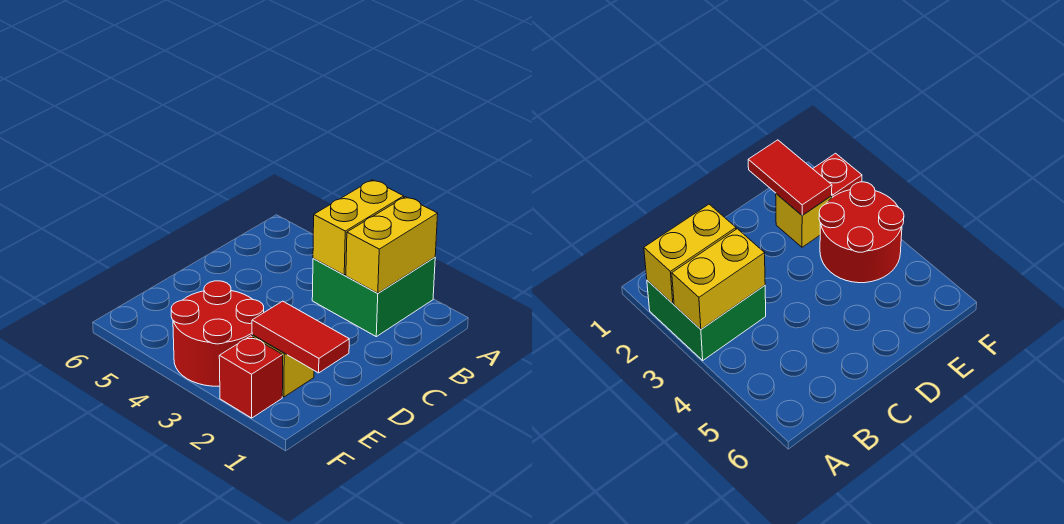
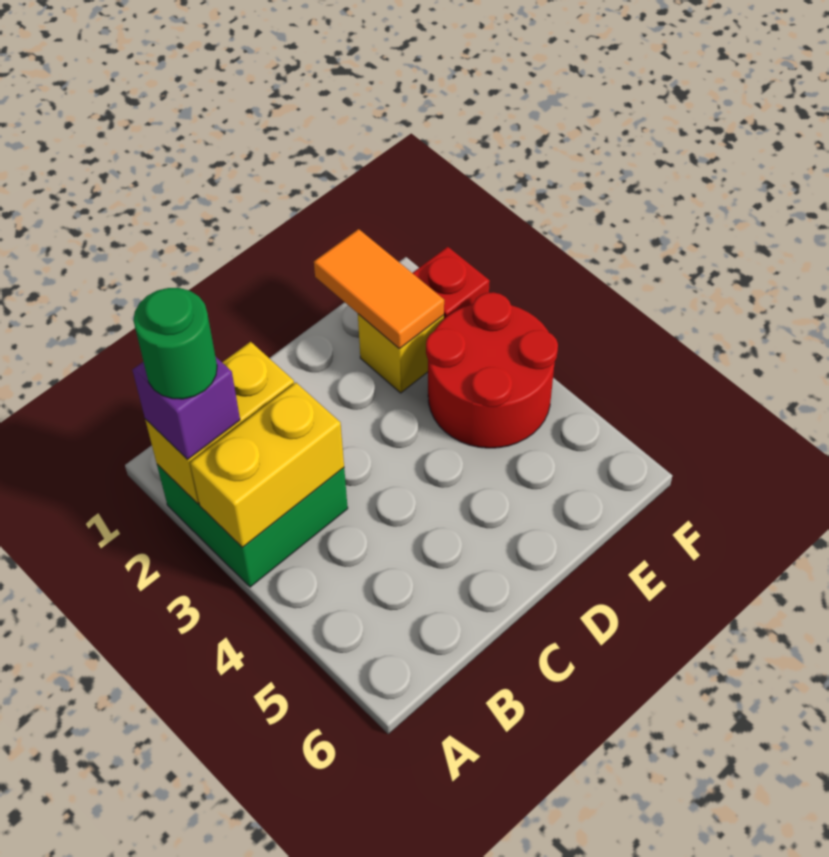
none -> purple brick A2 level 3
none -> green round brick A2 level 4
red tile E1:E2 level 2 -> orange tile E1:E2 level 2

